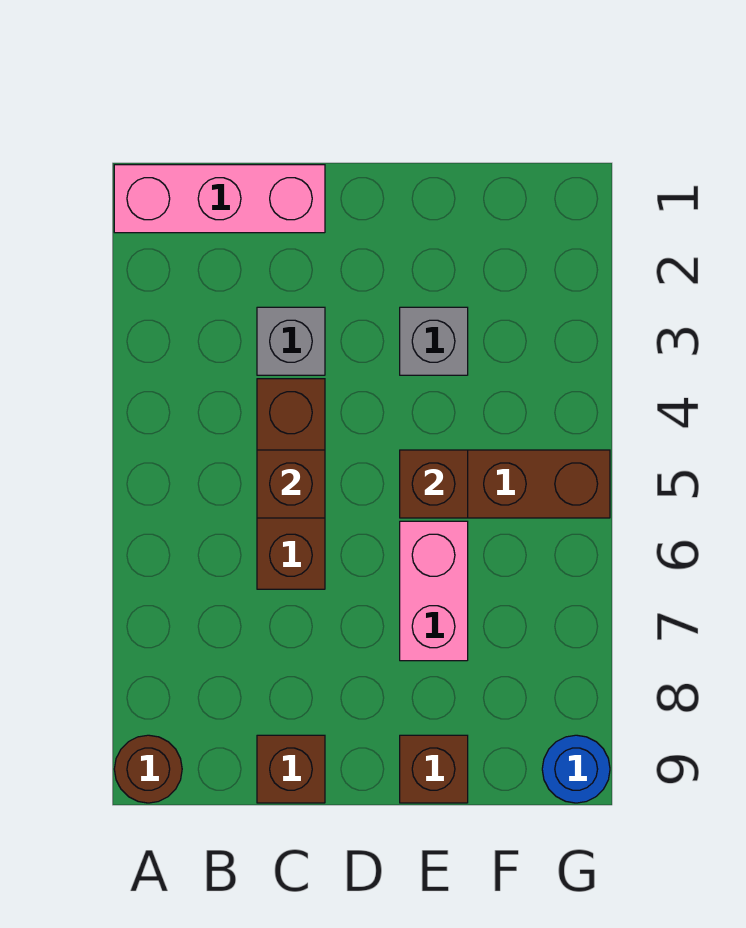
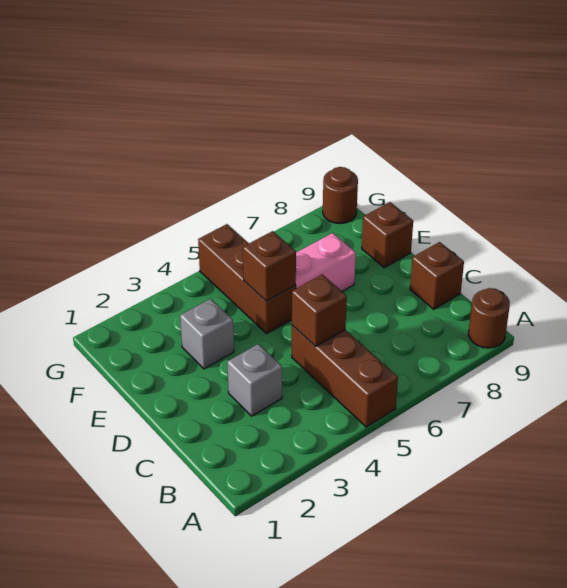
pink brick A1:C1 level 1 -> none
brown brick C4:C6 level 1 -> brown brick A5:C5 level 1
blue round brick G9 level 1 -> brown round brick G9 level 1

